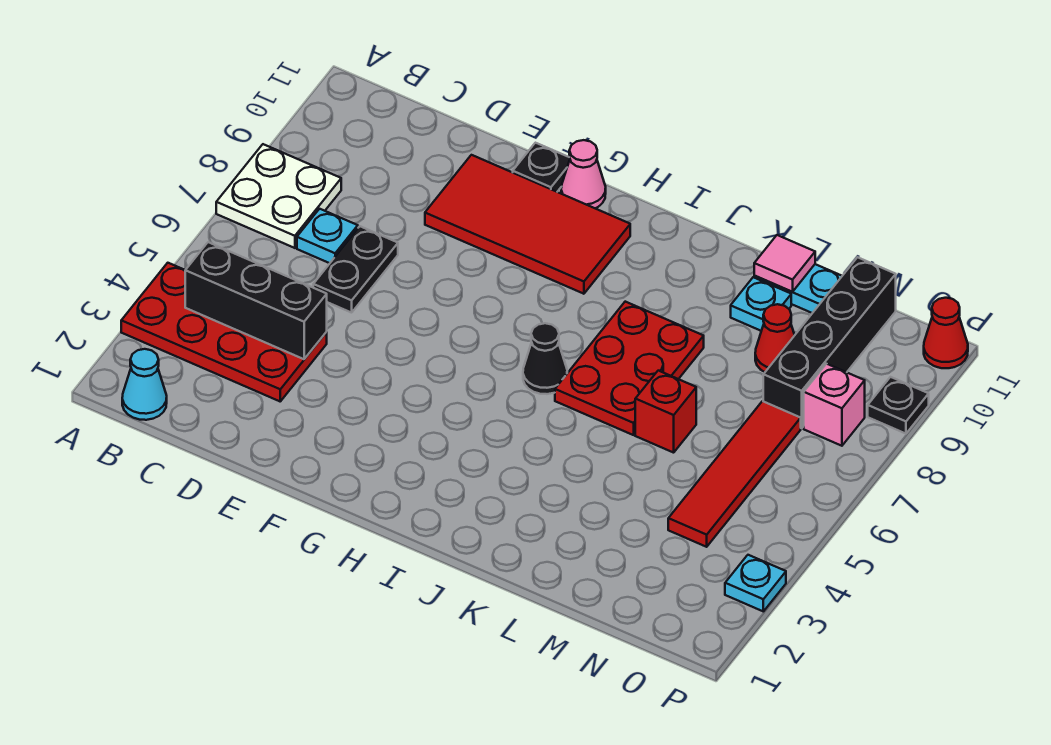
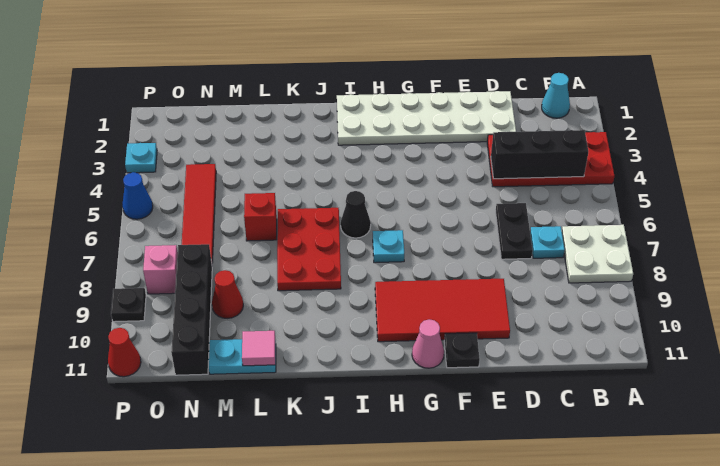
none -> white plate D1:I2 level 1
cyan plate L10 level 1 -> cyan plate H7 level 1
none -> blue cone P5 level 1

